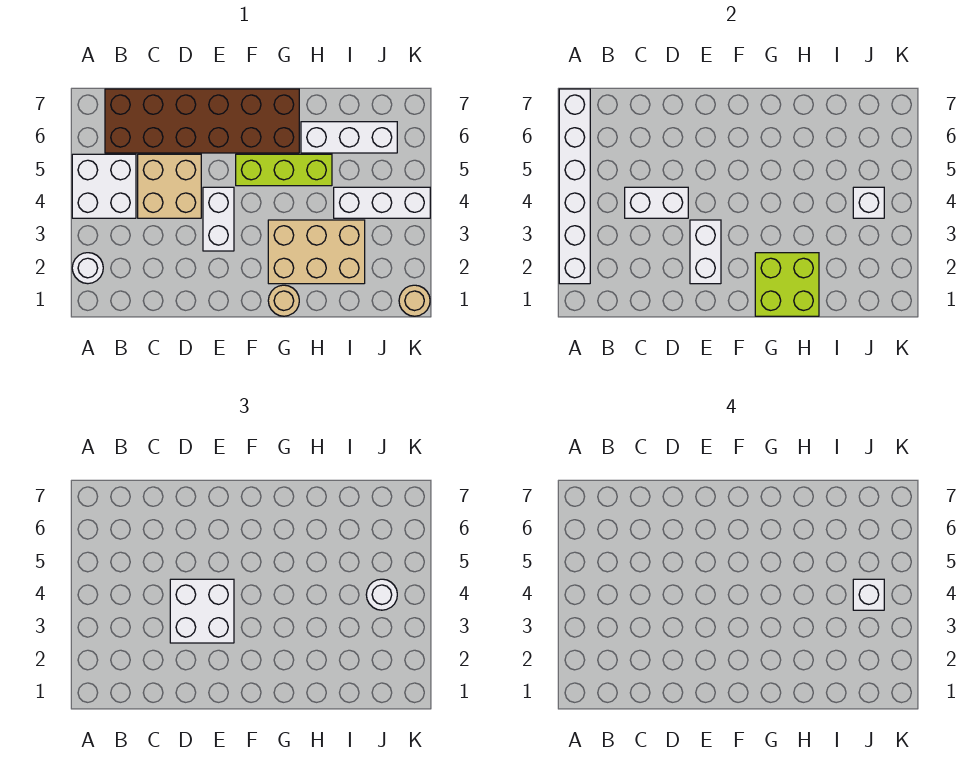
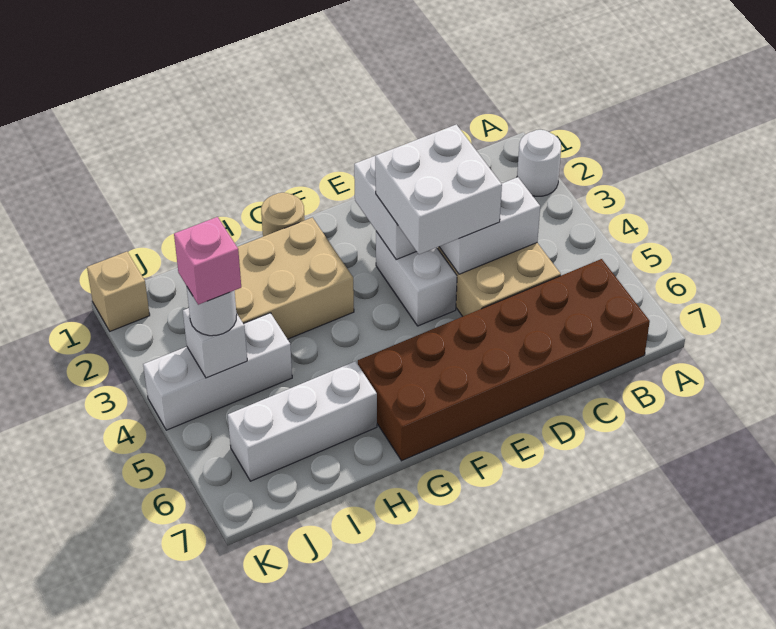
white brick A2:A7 level 2 -> none
white brick A4:B5 level 1 -> none
lime brick F5:H5 level 1 -> none
lime brick G1:H2 level 2 -> none
white brick J4 level 4 -> pink brick J4 level 4
tan round brick K1 level 1 -> tan brick K1 level 1

